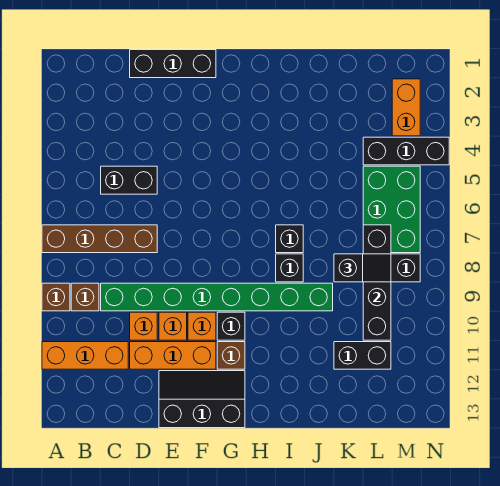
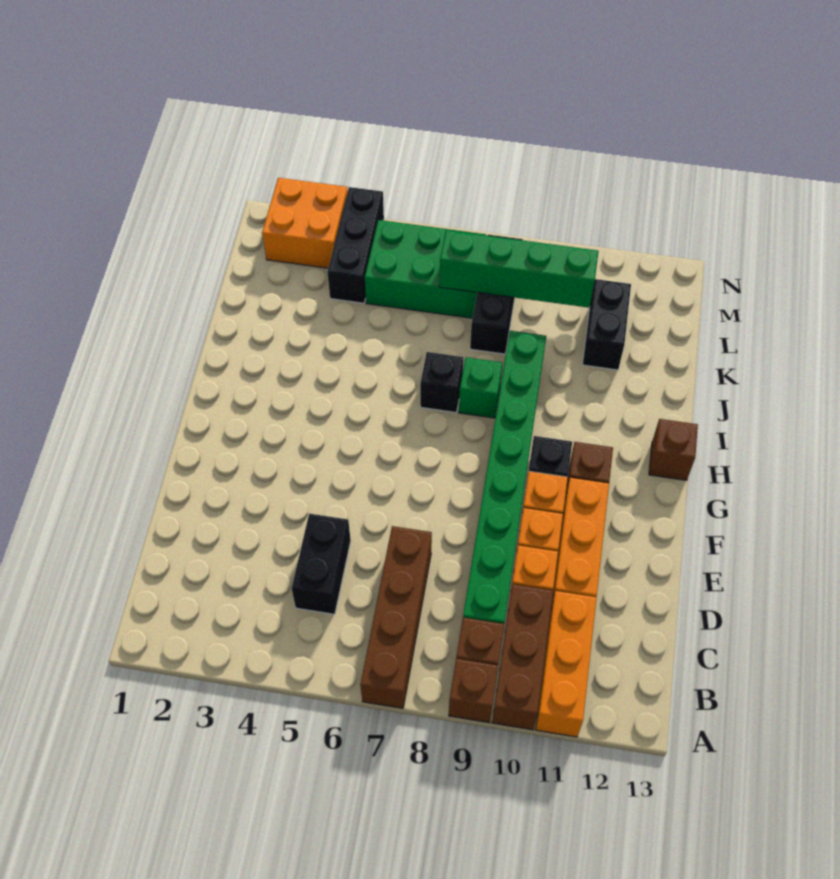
none -> brown brick A10:C10 level 1
black brick D1:F1 level 1 -> none
black slope E12:G13 level 1 top 13 -> none
none -> brown brick H13 level 1
black brick I8 level 1 -> green brick I8 level 1
black slope K8:L8 level 3 top K -> none
black brick L7:L10 level 2 -> green brick L7:L10 level 2
orange brick M2:M3 level 1 -> orange brick M2:N3 level 1

